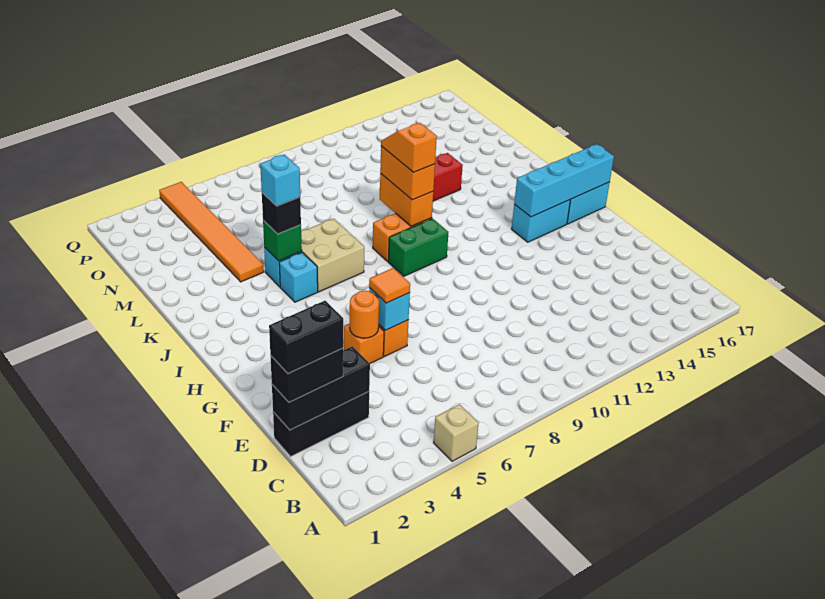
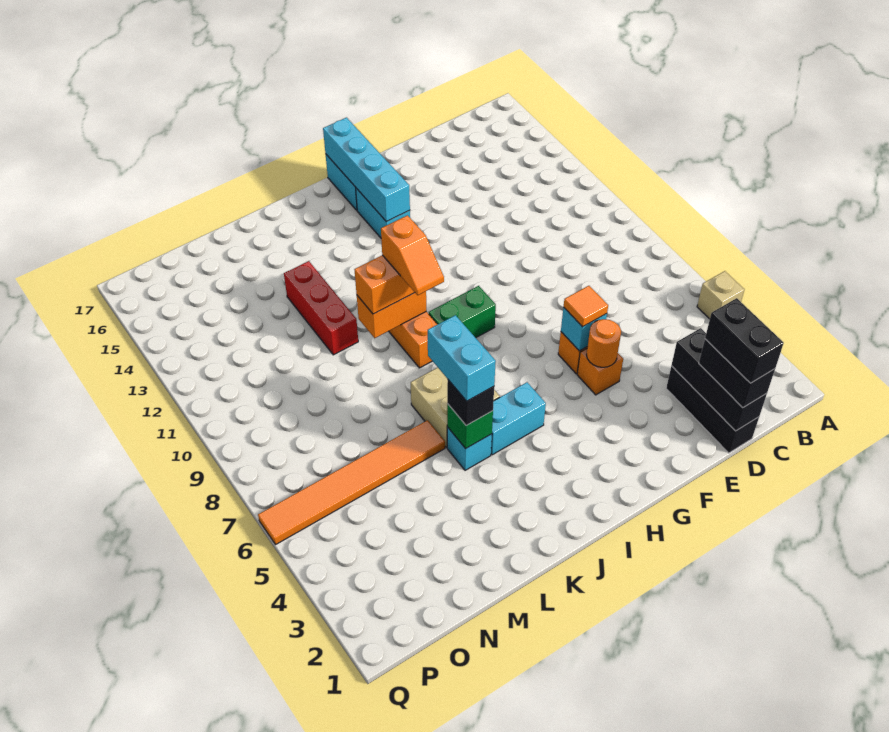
green brick I9:I10 level 1 -> green brick H9:I9 level 1
cyan brick J5 level 1 -> cyan brick I5:J5 level 1
orange slope J10:K10 level 4 top J -> orange slope J9:J10 level 4 top 10
cyan brick K5 level 4 -> cyan brick K5:K6 level 4
orange tile L4:Q4 level 1 -> orange tile L6:Q6 level 1

